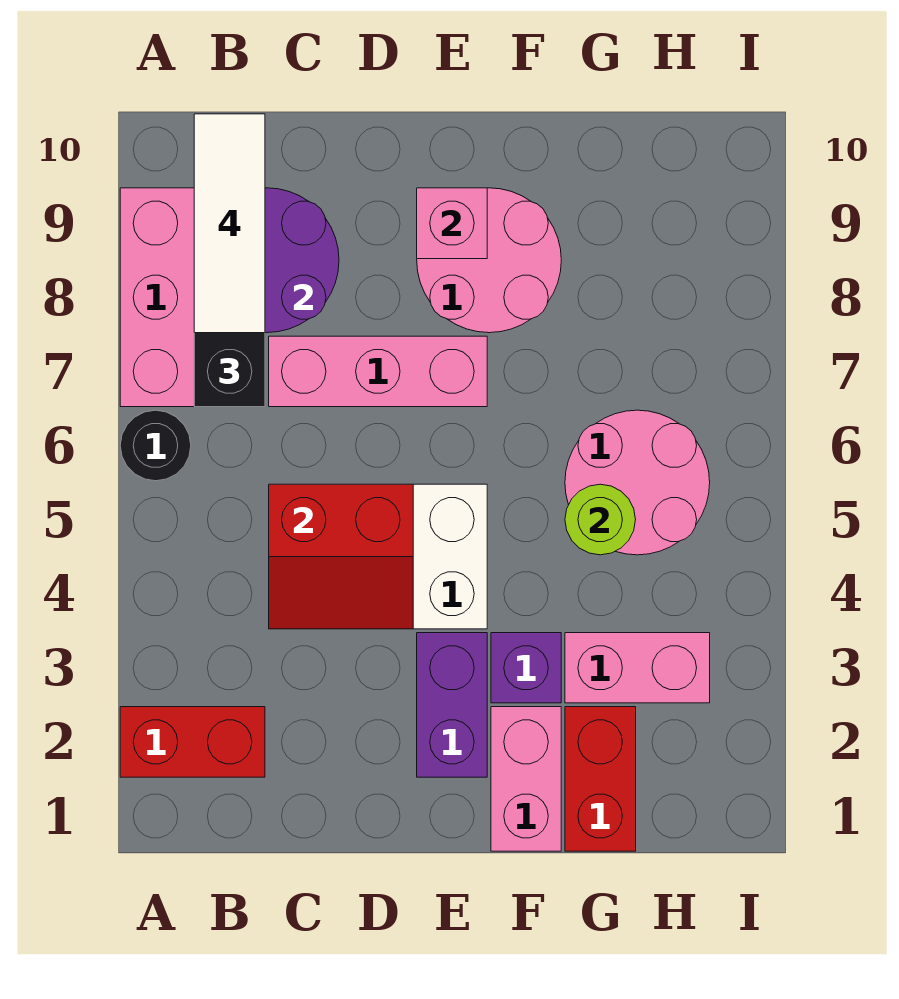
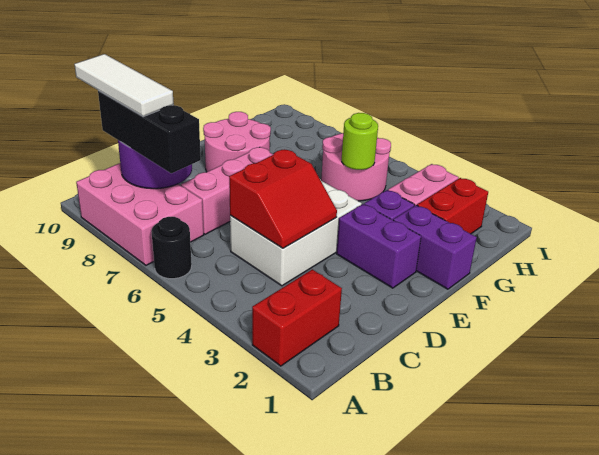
pink brick E9 level 2 -> none
pink brick F1:F2 level 1 -> purple brick F1:F2 level 1
red brick G1:G2 level 1 -> red brick G2:H2 level 1

